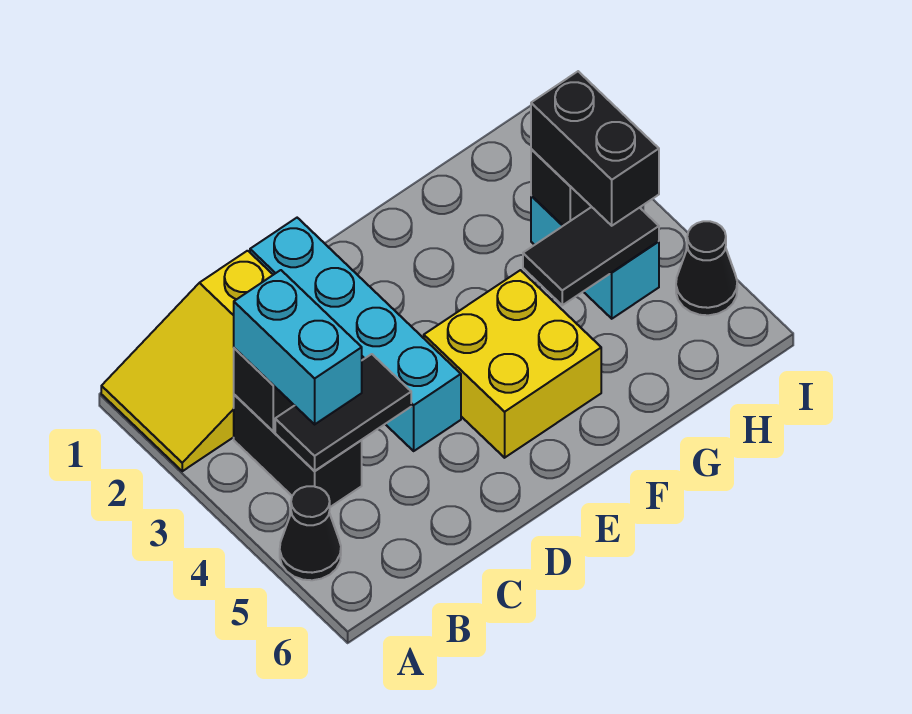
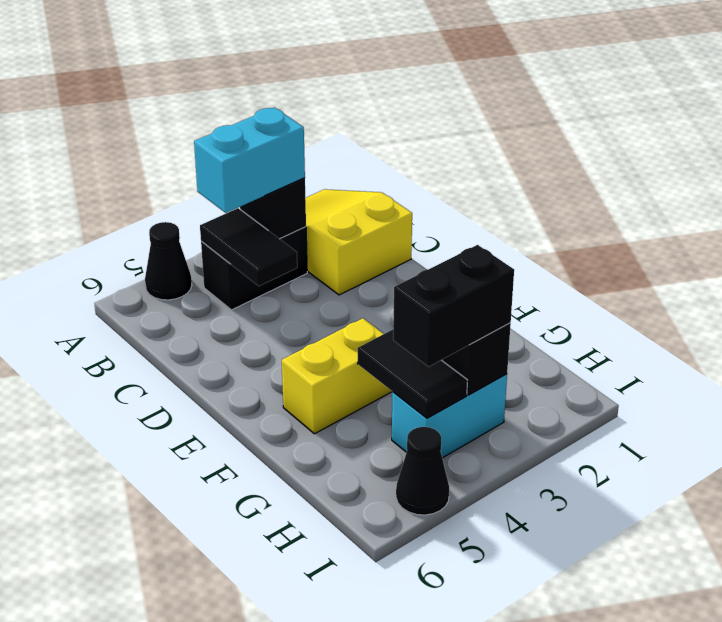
cyan brick D1:D4 level 1 -> none
yellow brick E4:F5 level 1 -> yellow brick F4:F5 level 1

